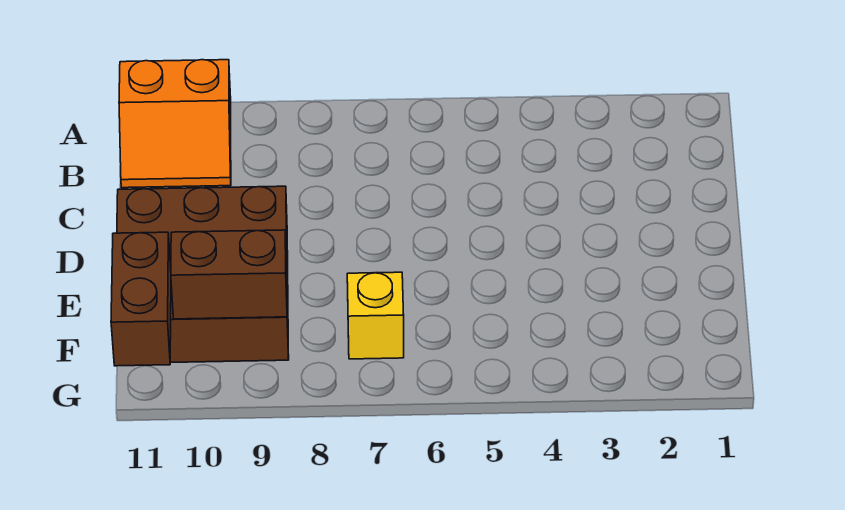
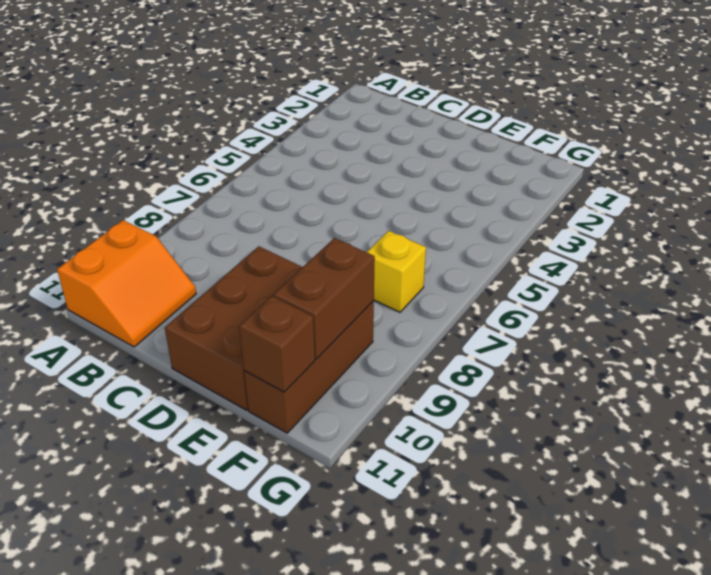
brown brick F11:G11 level 2 -> brown brick F11 level 2

